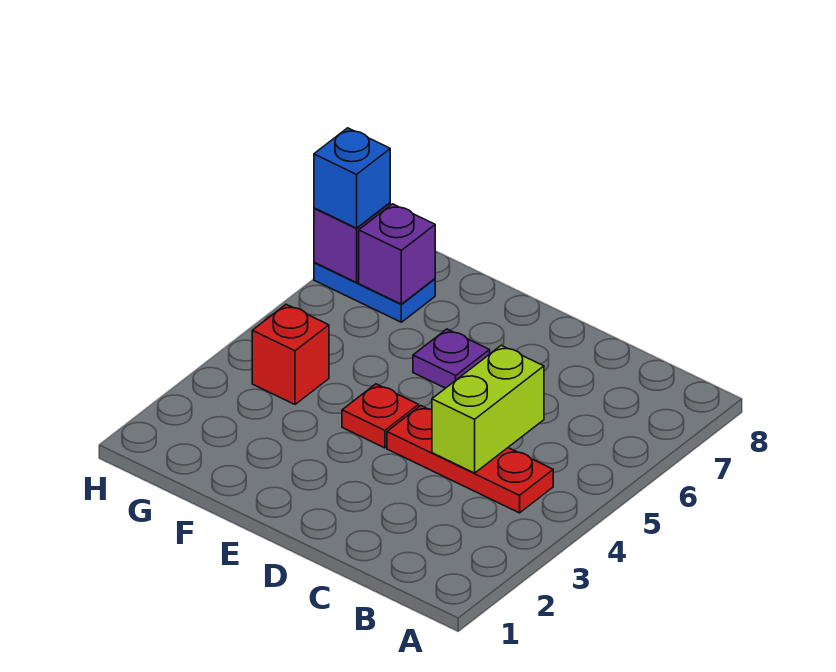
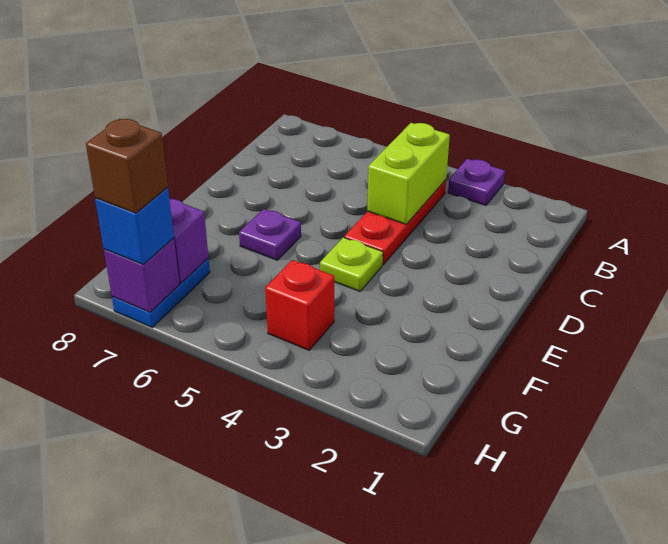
none -> purple plate A3 level 1
lime brick C4:C5 level 2 -> lime brick B4:C4 level 2
red plate E4 level 1 -> lime plate E4 level 1
none -> brown brick H7 level 4

